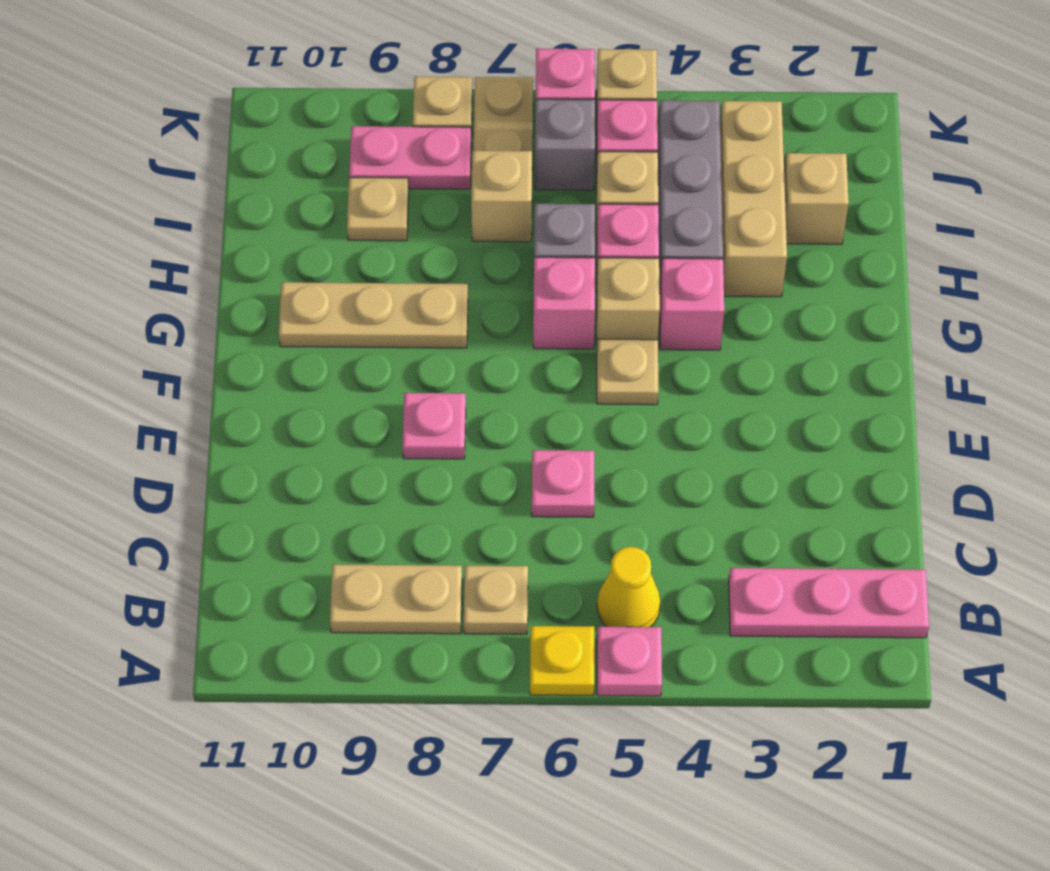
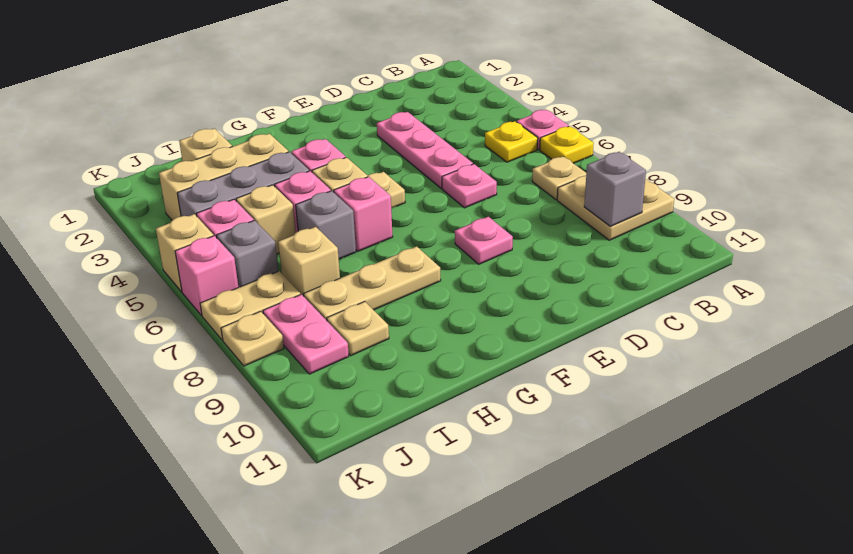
pink plate B1:B3 level 1 -> pink plate D3:D5 level 1
yellow cone B5 level 1 -> yellow plate B5 level 1
tan plate B8:B9 level 1 -> tan plate A8:B9 level 1
none -> grey brick B9 level 2
tan plate G8:G10 level 1 -> tan plate G8:I8 level 1

